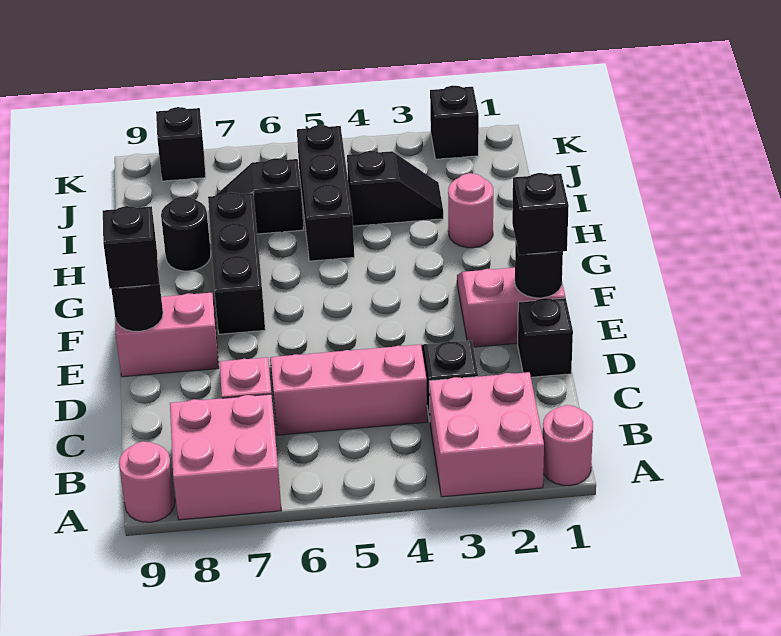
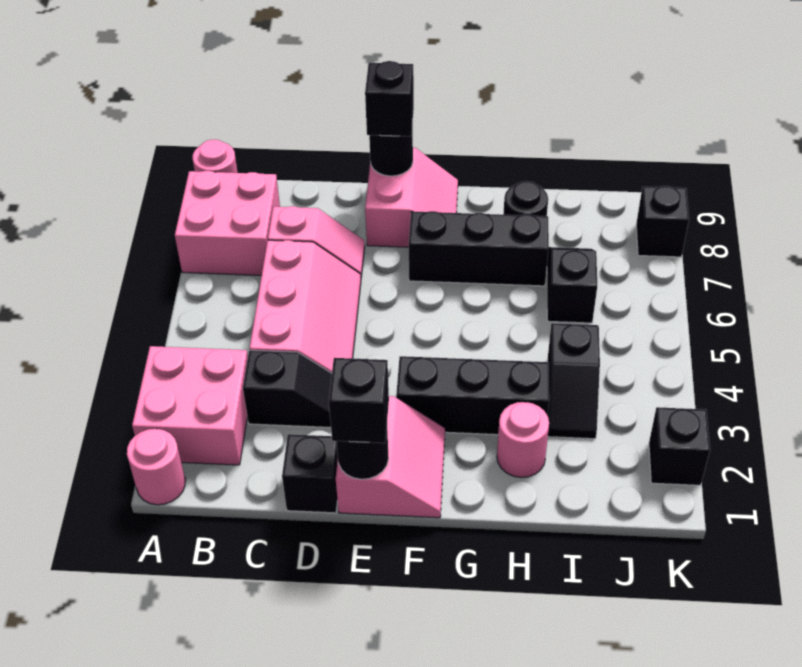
black brick H5:J5 level 1 -> black brick F3:H3 level 1

